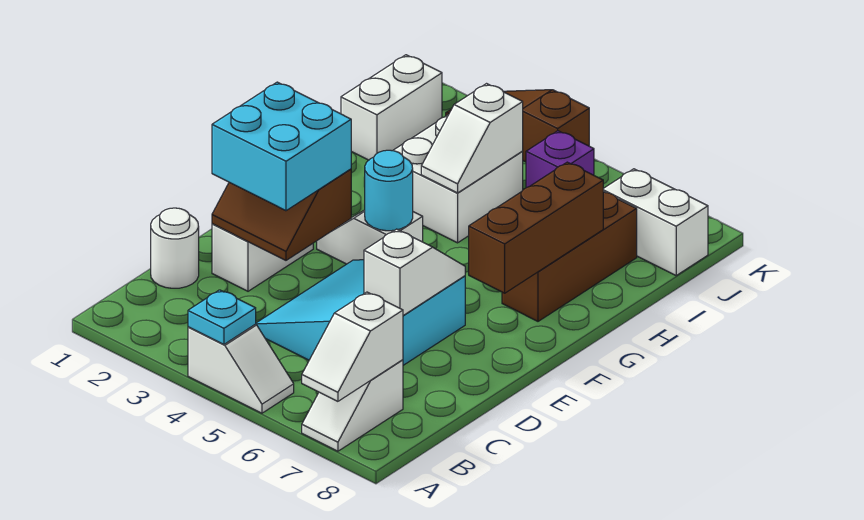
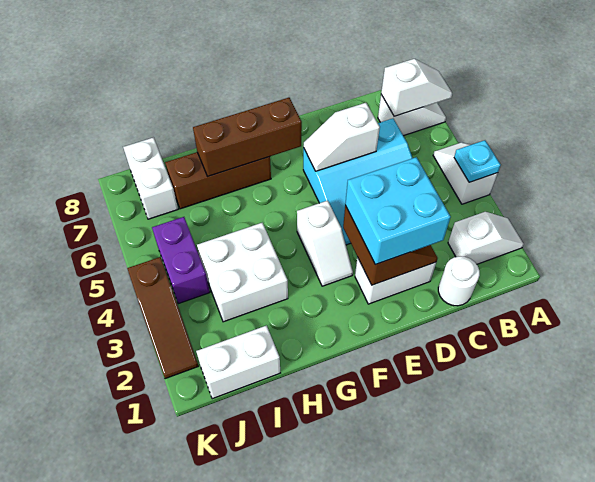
cyan round brick F4 level 2 -> none
white slope H4:I4 level 2 top I -> white slope A2:B2 level 1 top B
purple brick J5 level 1 -> purple brick J4:J5 level 1

